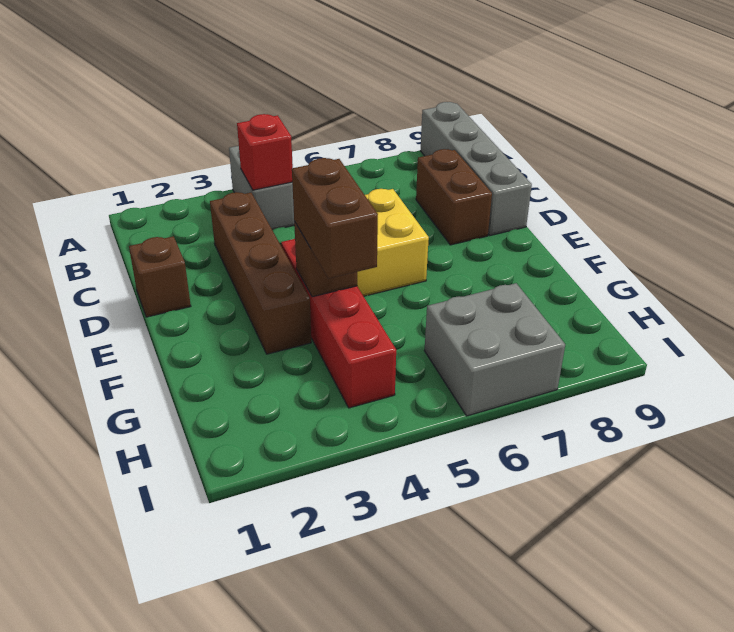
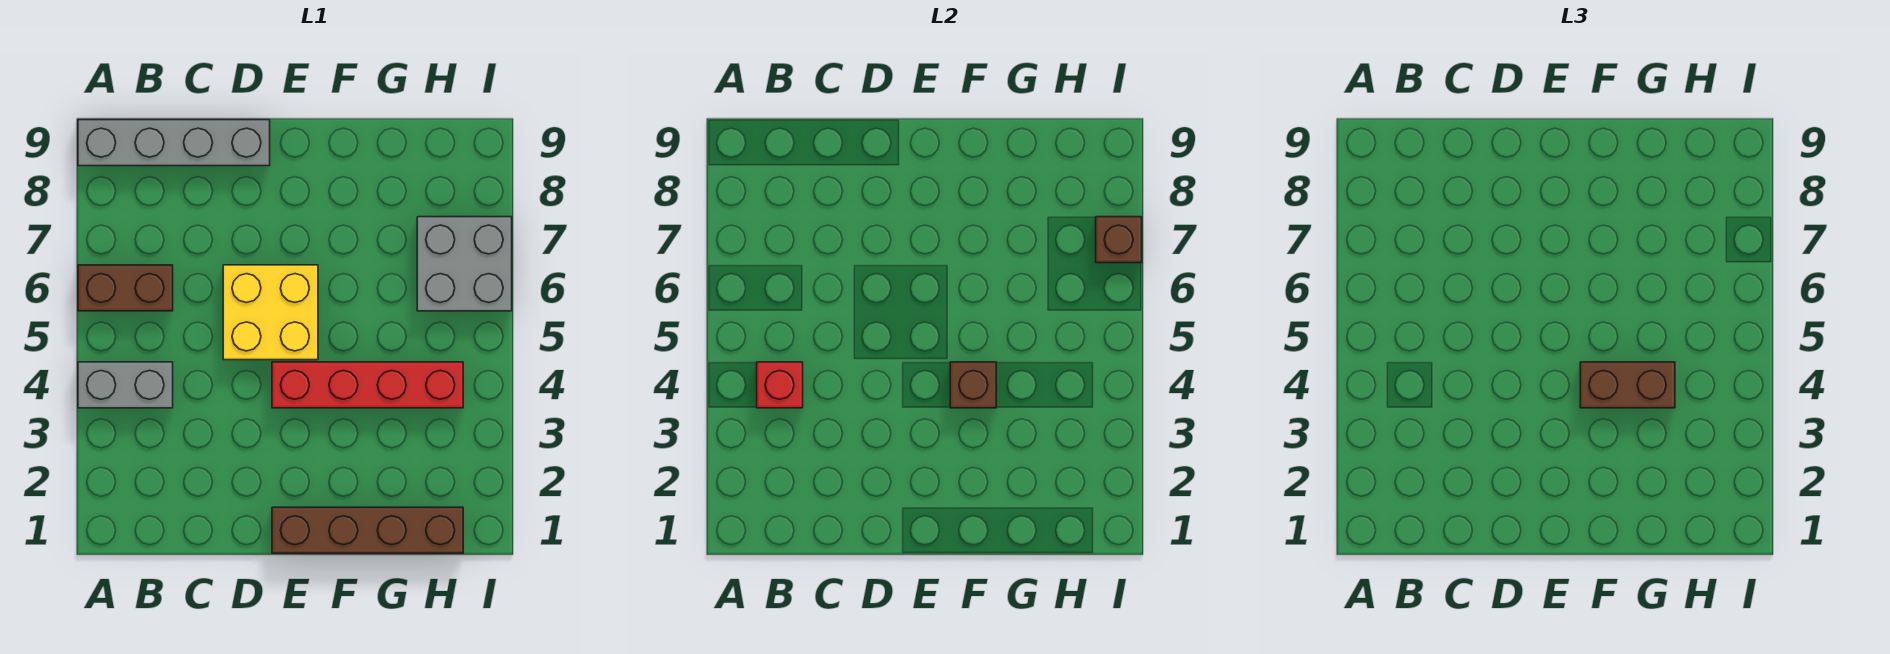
brown brick C3:F3 level 1 -> brown brick E1:H1 level 1
brown brick C8:D8 level 1 -> brown brick A6:B6 level 1
brown brick D1 level 1 -> brown brick I7 level 2

